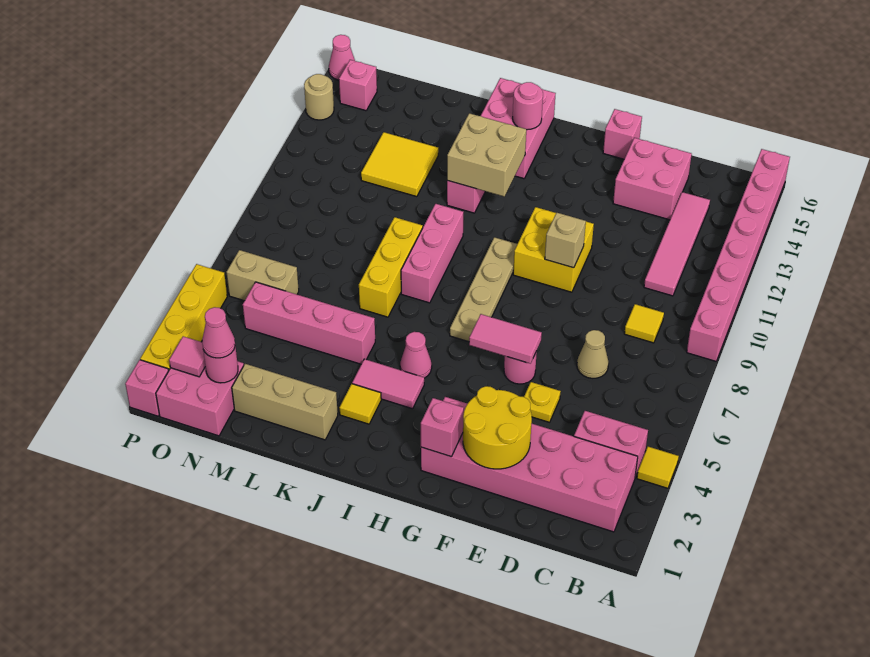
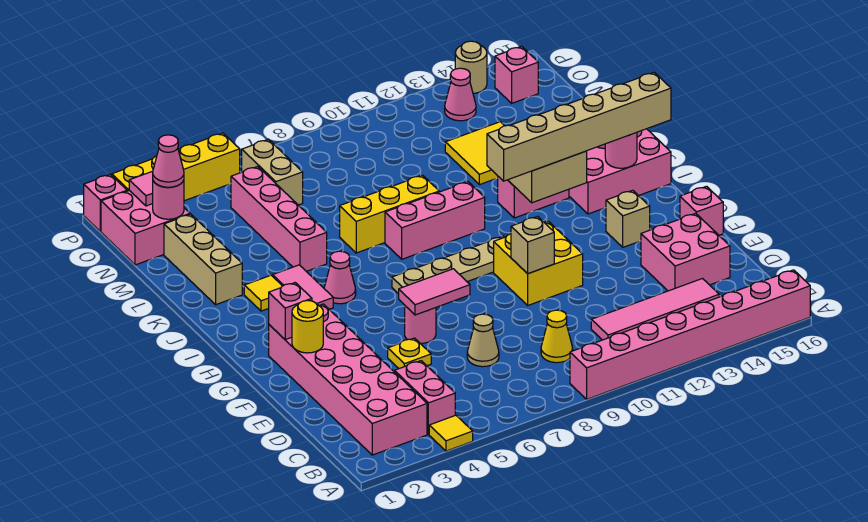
yellow tile C9 level 1 -> yellow cone C9 level 1
yellow round brick E2:F3 level 2 -> yellow round brick F2 level 2
pink tile F6:G6 level 2 -> pink tile F6:F7 level 2
none -> tan brick G14 level 1
none -> tan brick I11:I16 level 3
pink cone P16 level 1 -> pink cone O13 level 1

